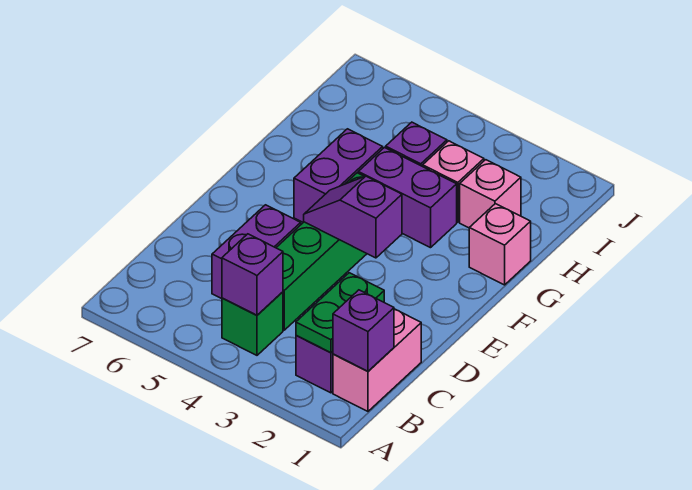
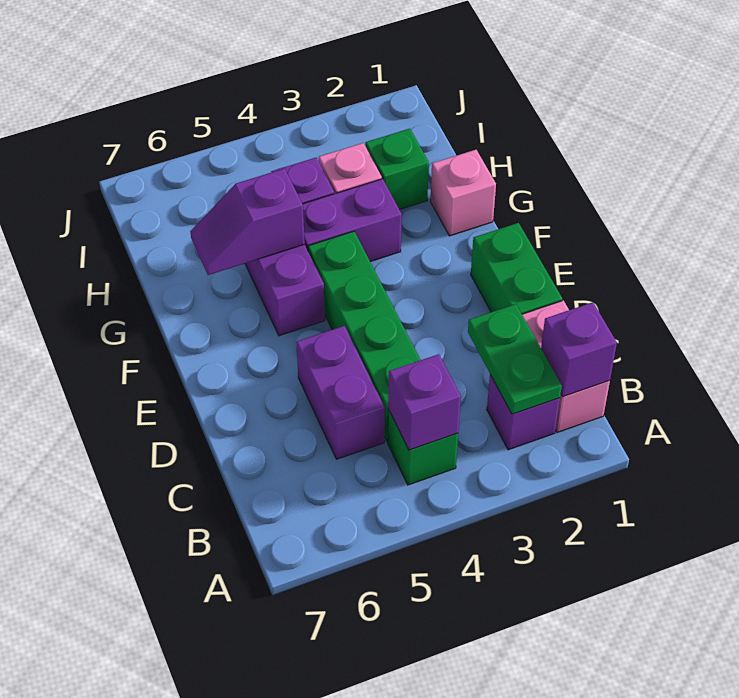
none -> green brick D1:E1 level 1
purple slope E3:E4 level 2 top 3 -> purple slope G5:G6 level 2 top 5
pink brick H2 level 1 -> green brick H2 level 1

